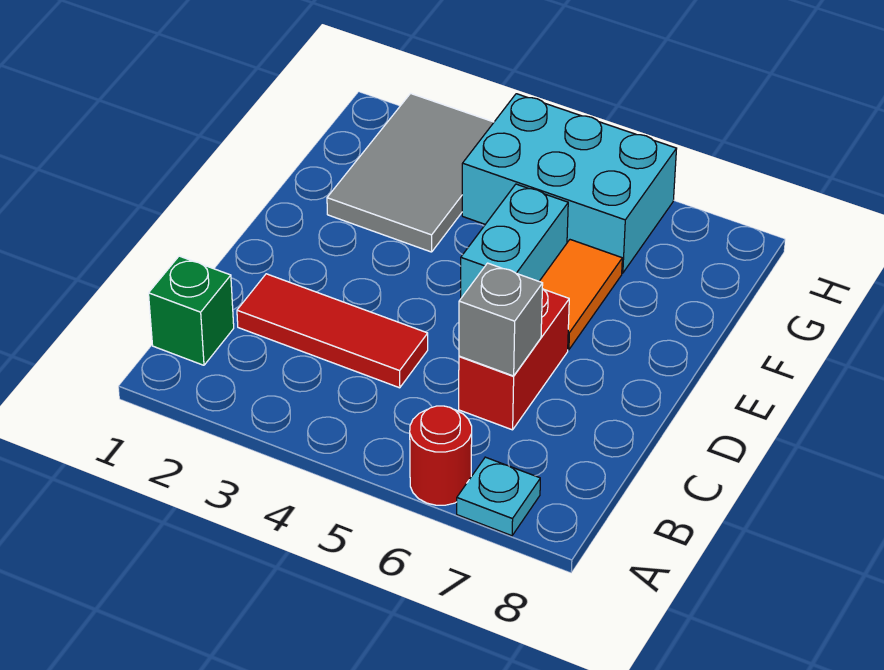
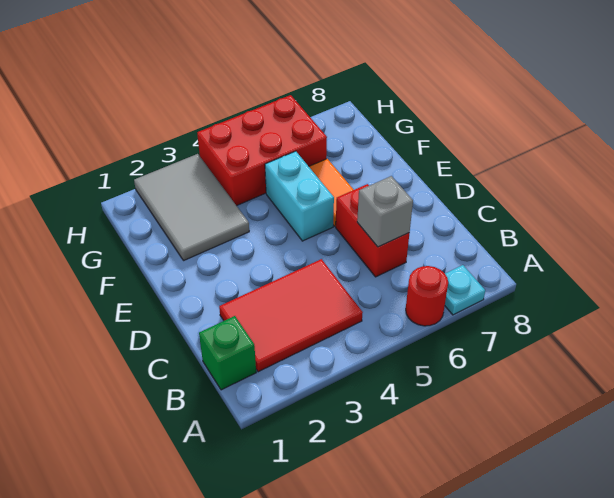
red tile C2:C4 level 1 -> red tile B2:C4 level 1
cyan brick G4:H6 level 1 -> red brick G4:H6 level 1

